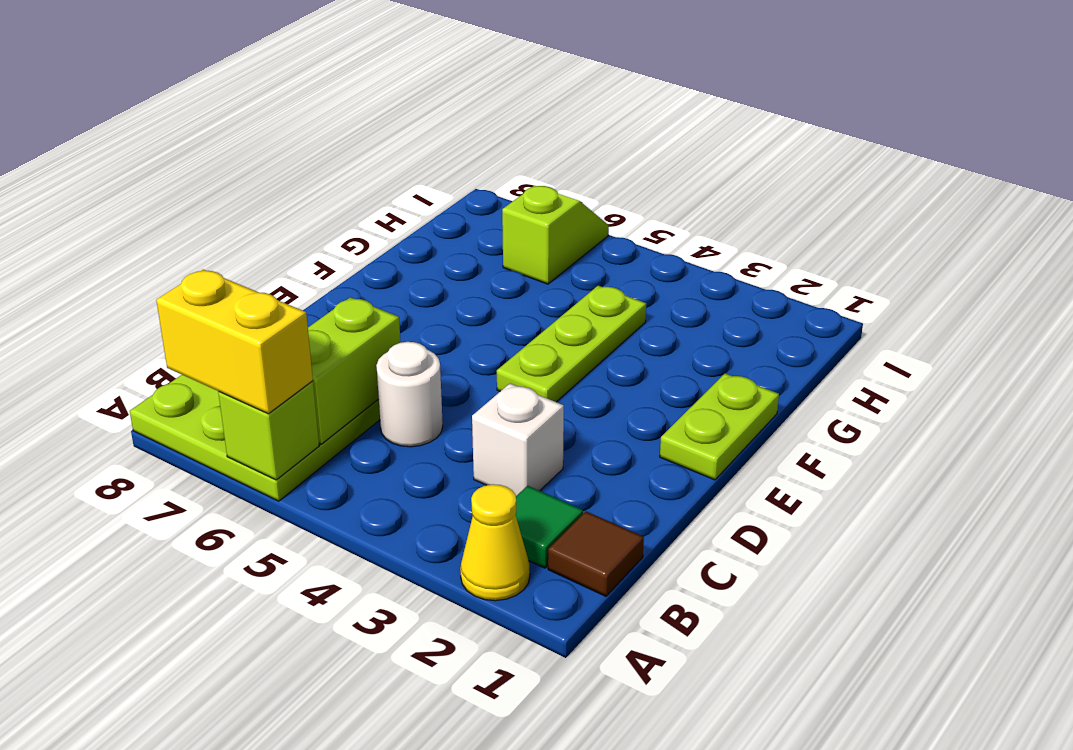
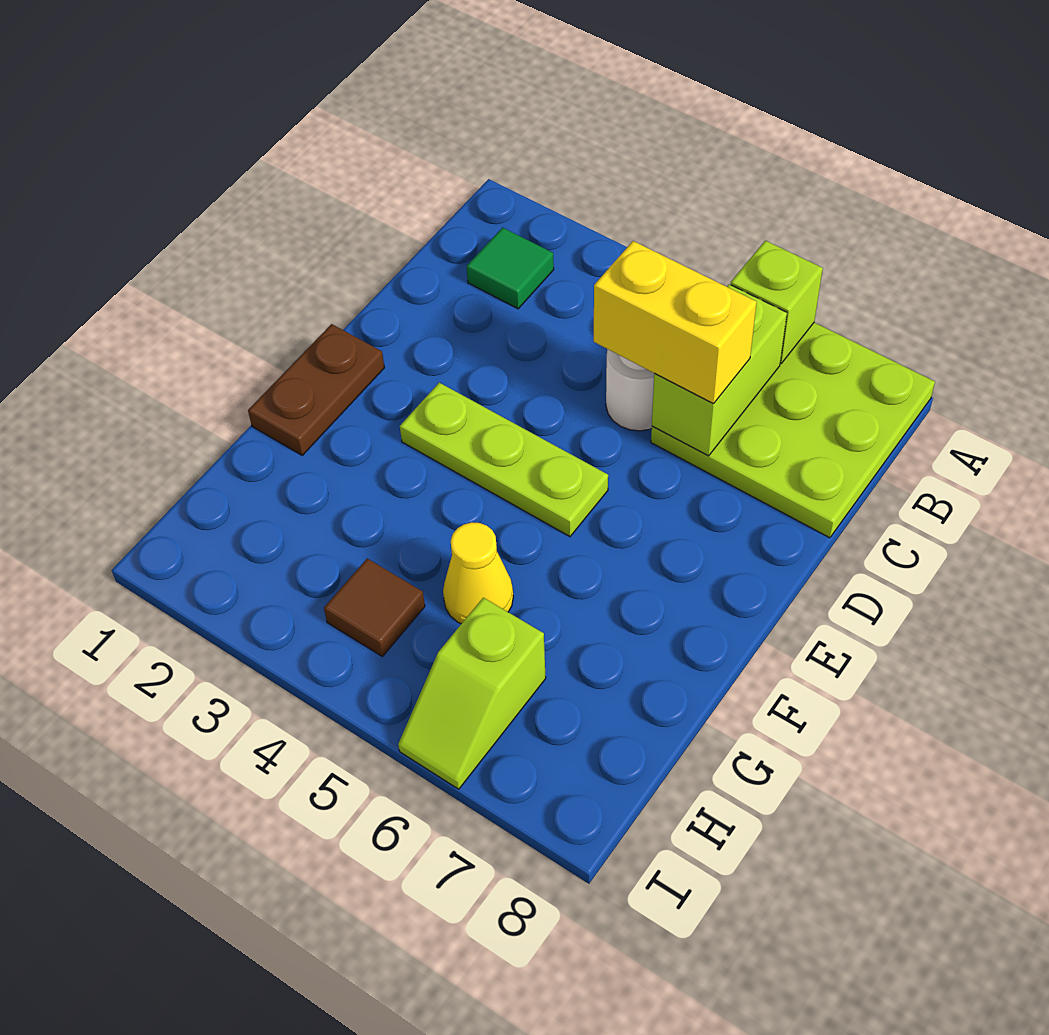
yellow cone A2 level 1 -> yellow cone G5 level 1
yellow brick A6:A7 level 3 -> yellow brick C5:C6 level 3
brown tile B1 level 1 -> brown tile H4 level 1
white brick C3 level 1 -> none
lime plate E1:F1 level 1 -> brown plate E1:F1 level 1
lime plate E4:G4 level 1 -> lime plate E3:E5 level 1

